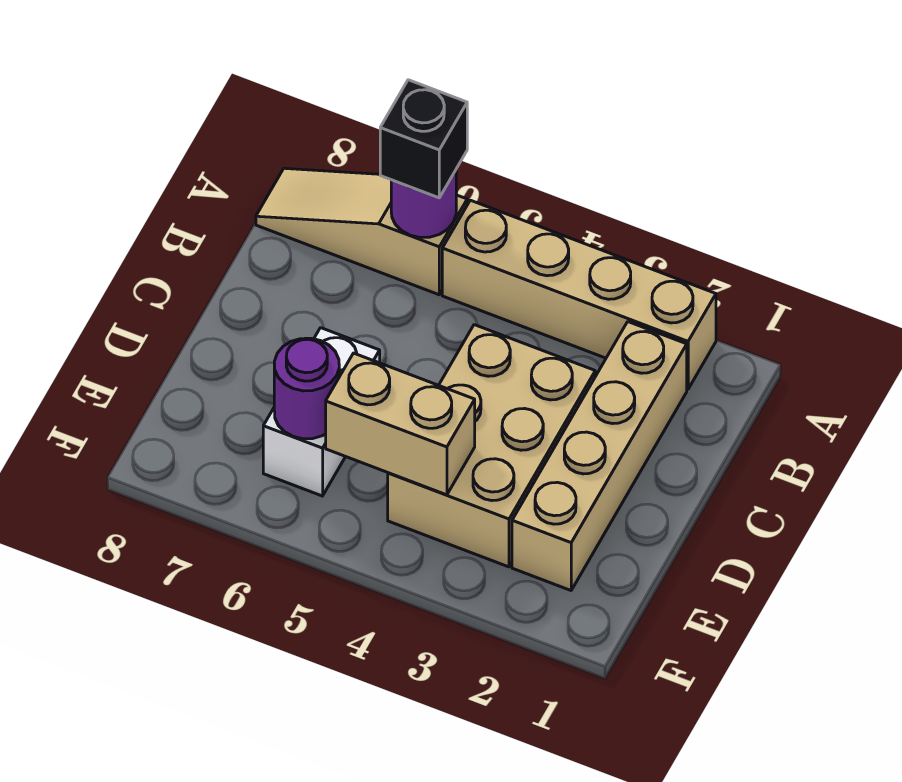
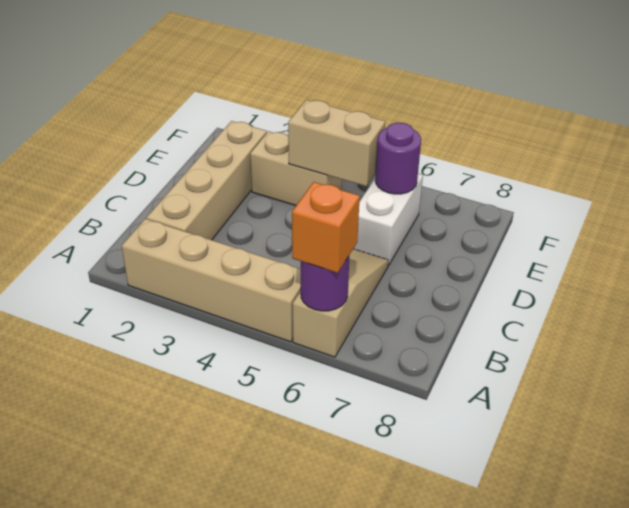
tan slope A6:A8 level 1 top 6 -> tan slope A6:C6 level 1 top A
black brick A6 level 3 -> orange brick A6 level 3
tan brick C3:E4 level 1 -> tan brick E3:E4 level 1

